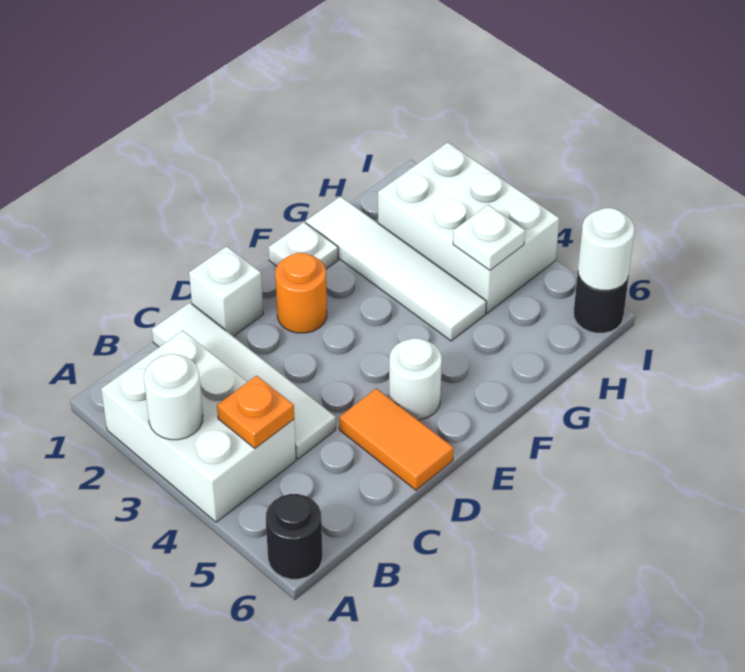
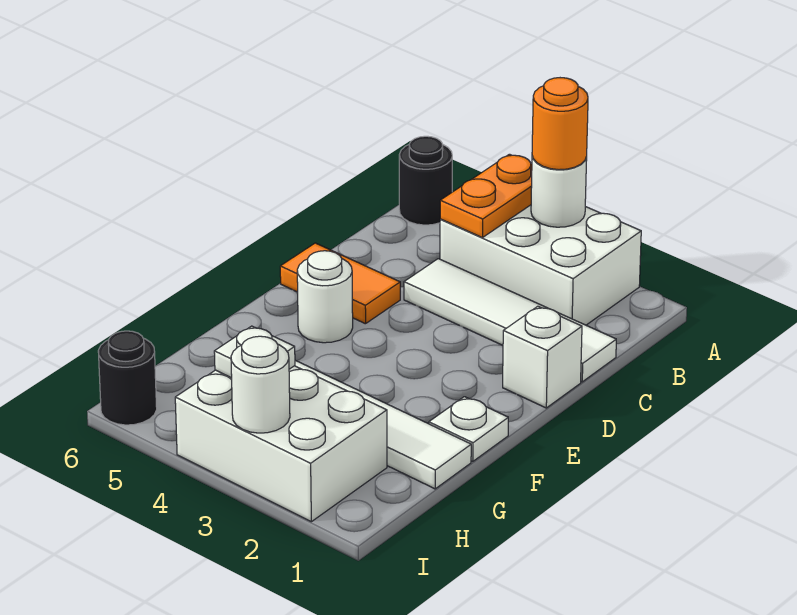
orange plate B4 level 2 -> orange plate A4:B4 level 2
orange round brick E2 level 1 -> orange round brick A3 level 3
white round brick I6 level 2 -> white round brick I3 level 2

